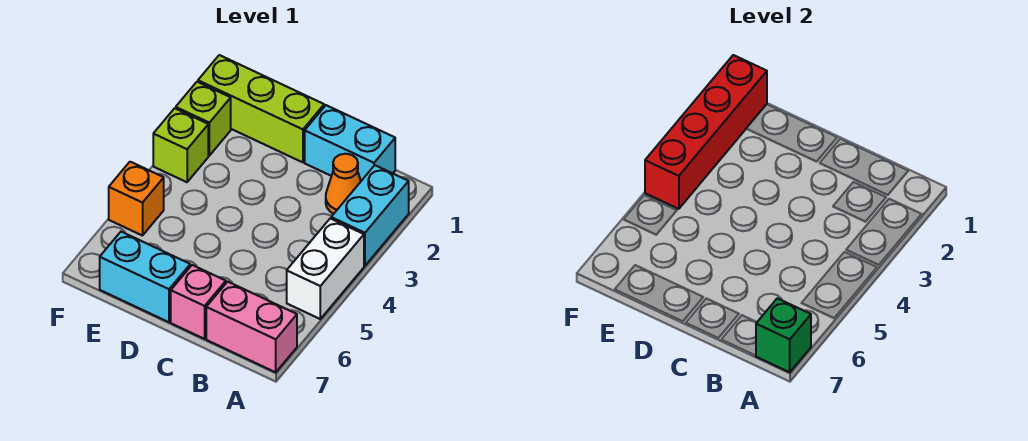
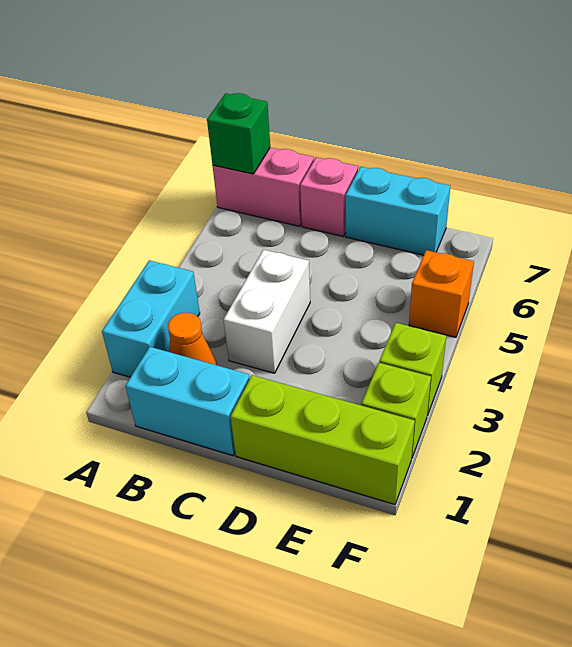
white brick A4:A5 level 1 -> white brick C3:C4 level 1
red brick F1:F4 level 2 -> none

